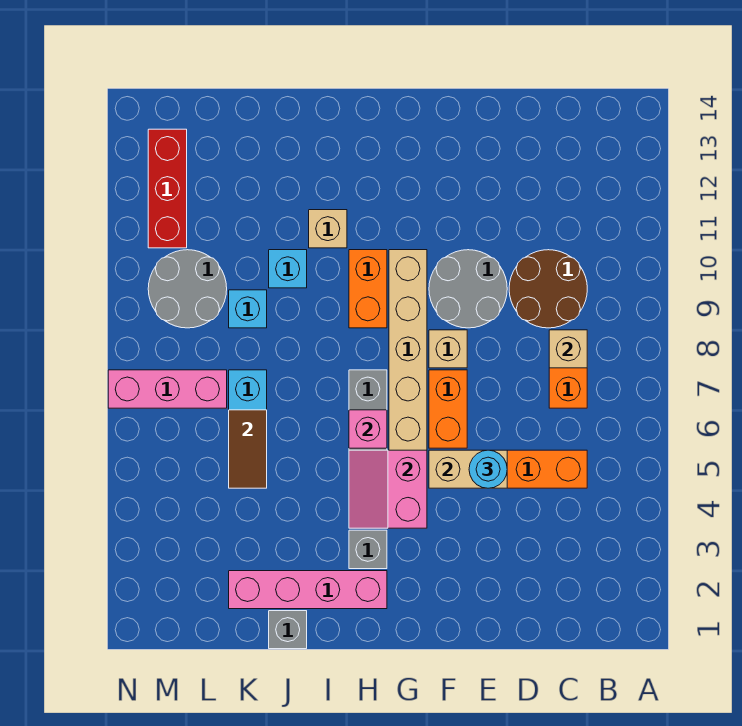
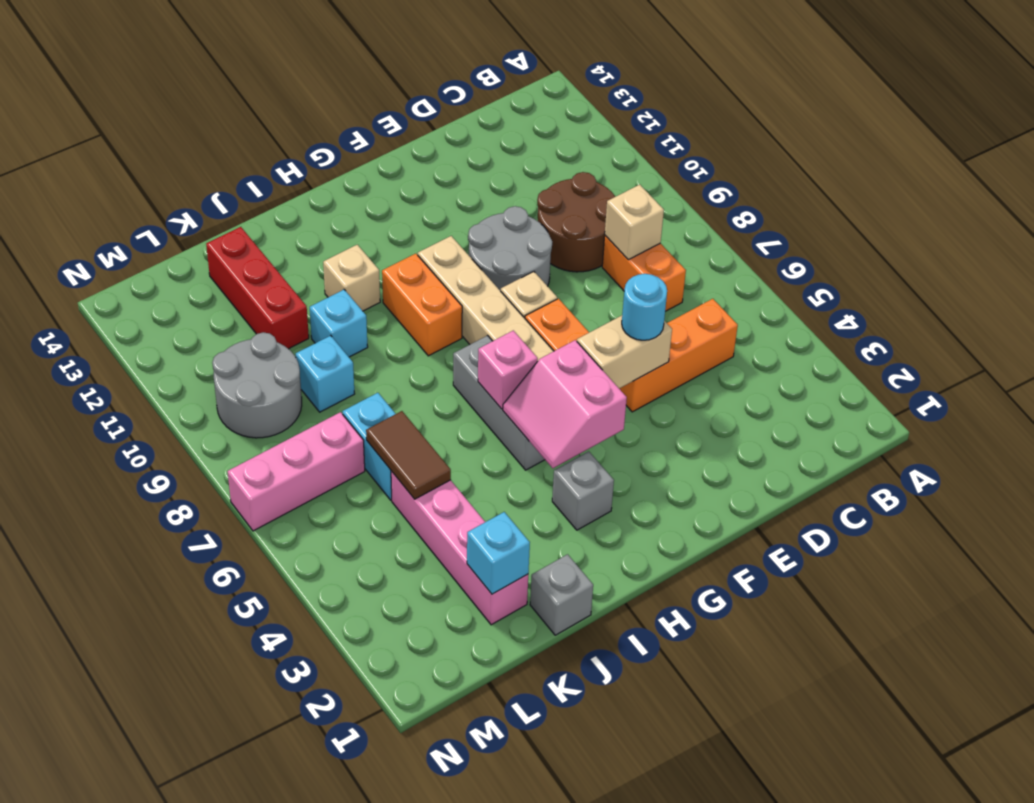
pink brick H2:K2 level 1 -> pink brick K2:K5 level 1
none -> cyan brick K2 level 2
red brick M11:M13 level 1 -> red brick K11:K13 level 1

